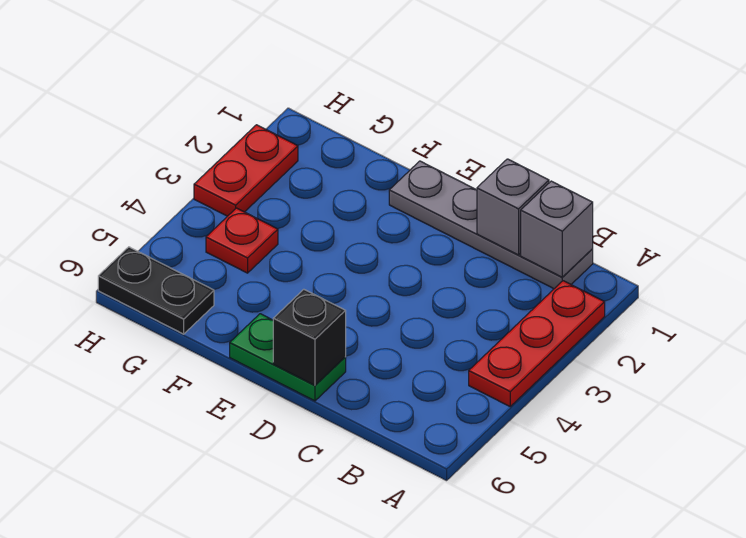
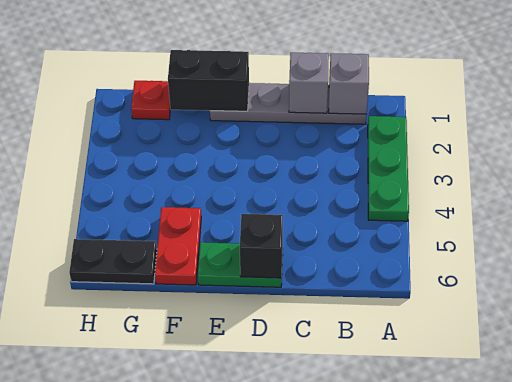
red plate A2:A4 level 1 -> green plate A2:A4 level 1
none -> black brick E1:F1 level 2
red plate G4 level 1 -> red plate G1 level 1
red plate H2:H3 level 1 -> red plate F5:F6 level 1

